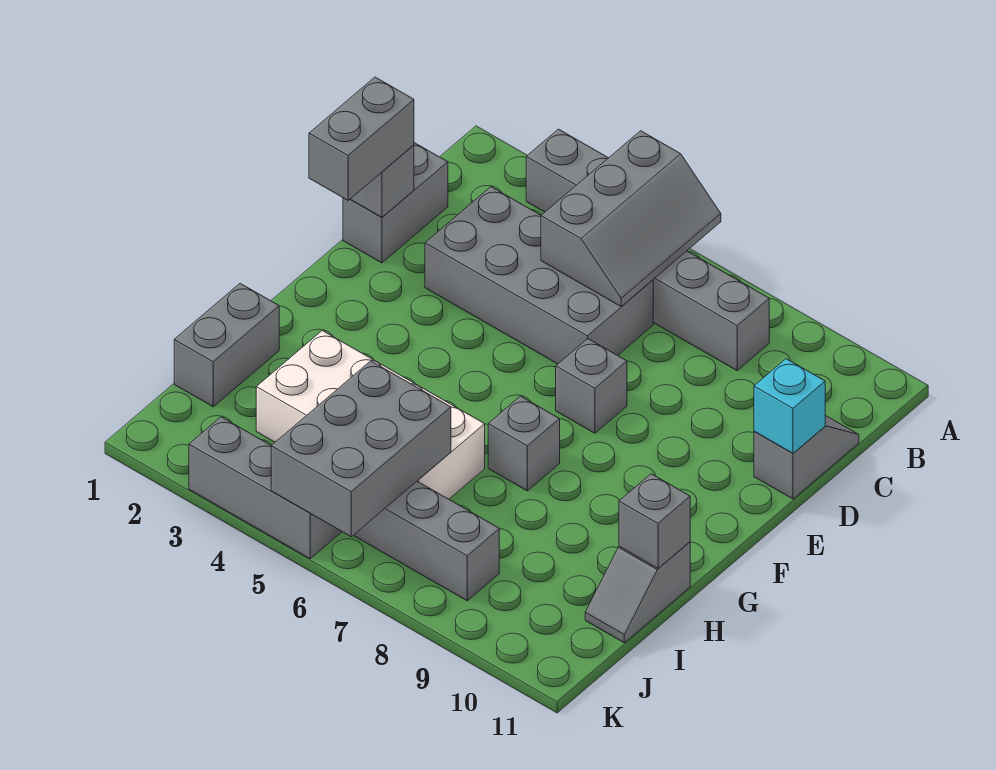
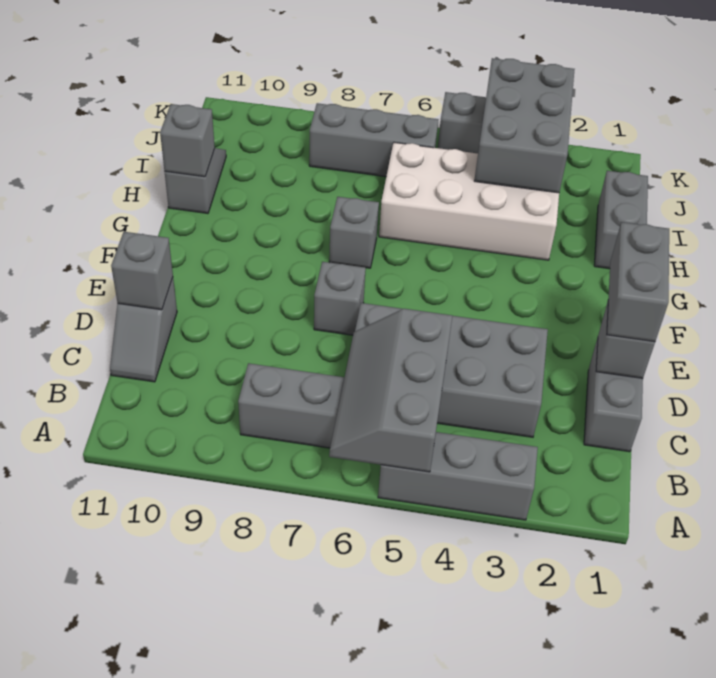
cyan brick D11 level 2 -> grey brick D11 level 2
grey brick I5:K6 level 2 -> grey brick I3:K4 level 2

